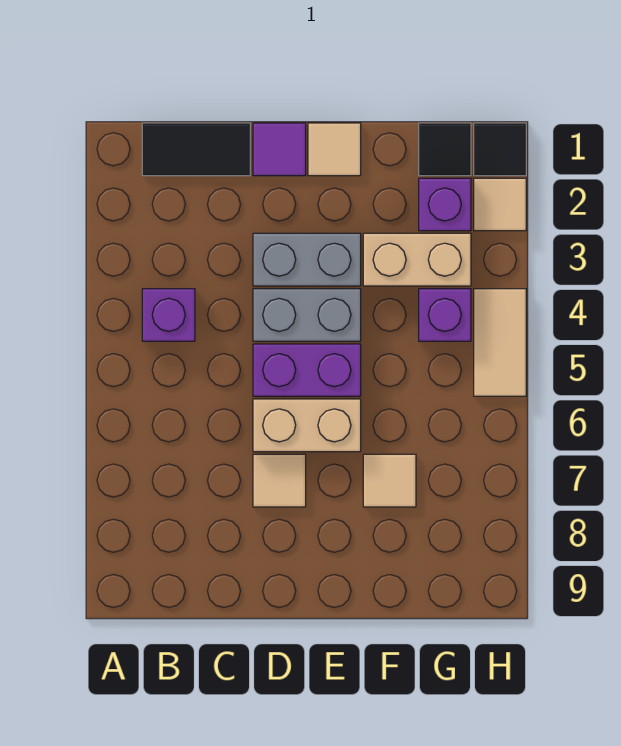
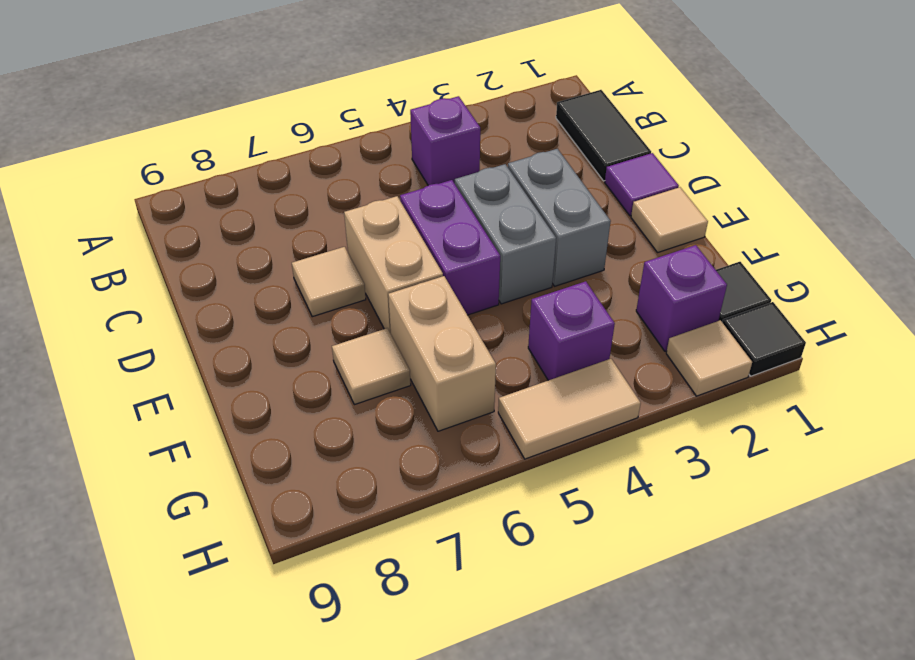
tan brick F3:G3 level 1 -> tan brick F6:G6 level 1

